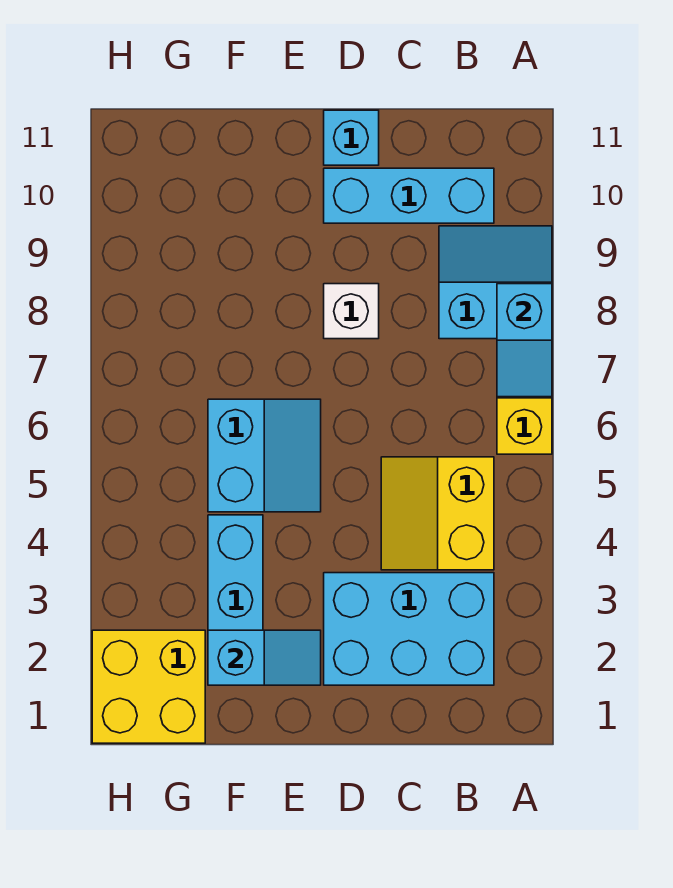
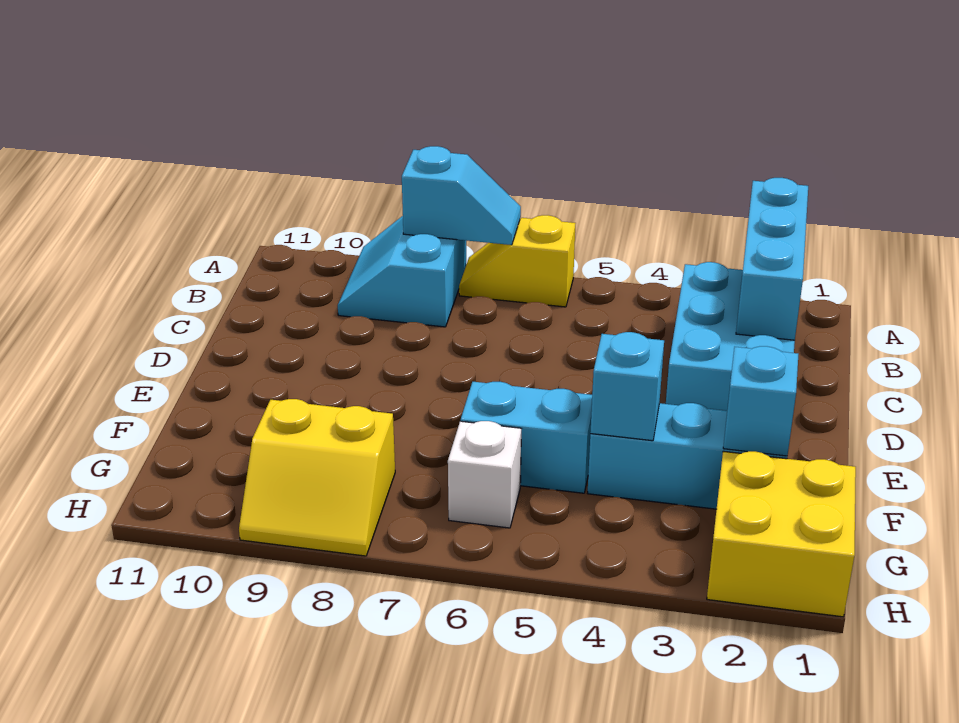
yellow slope B4:C5 level 1 top B -> yellow slope G8:H9 level 1 top G
cyan brick B10:D10 level 1 -> cyan brick A2:C2 level 2
white brick D8 level 1 -> white brick G6 level 1
cyan brick D11 level 1 -> cyan brick F4 level 2

